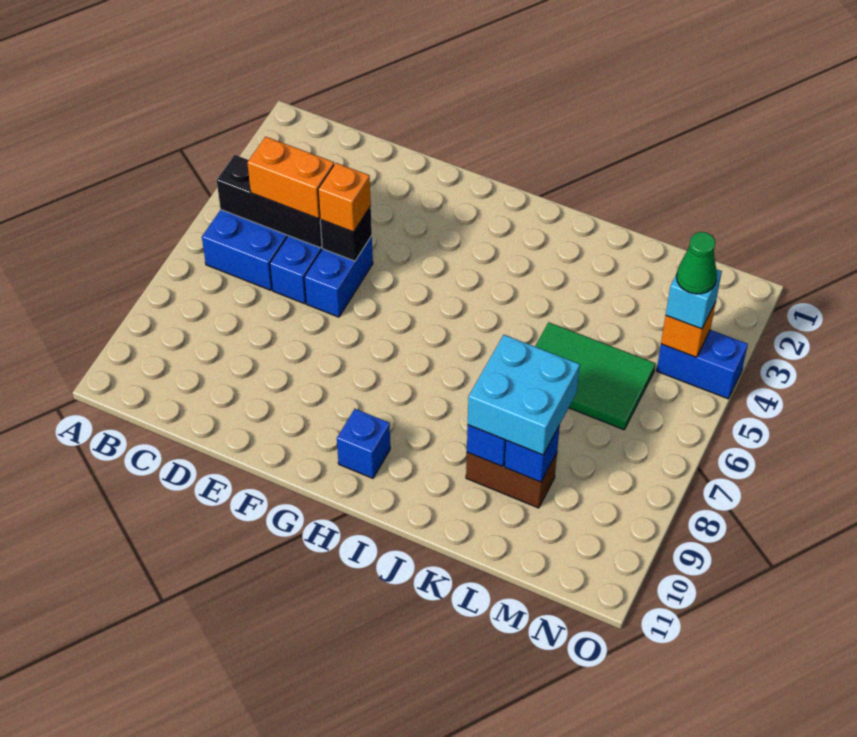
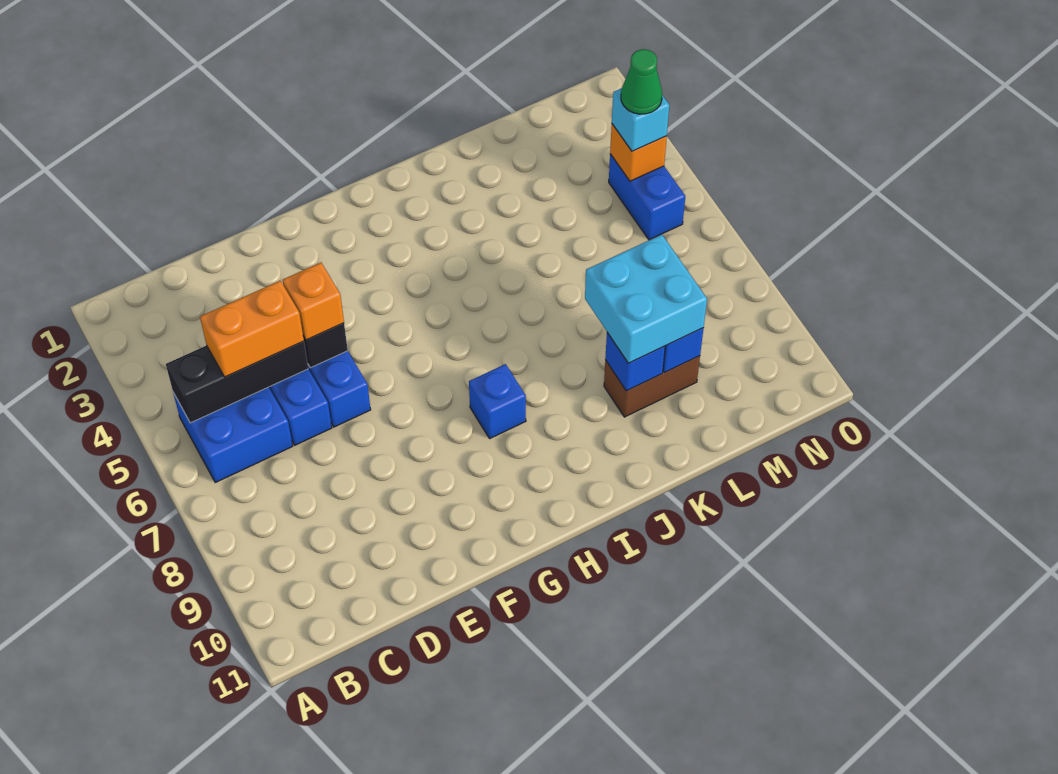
blue brick H10 level 1 -> blue brick H8 level 1
green tile K5:M6 level 1 -> none
blue brick N4:O4 level 1 -> blue brick N4:N5 level 1

